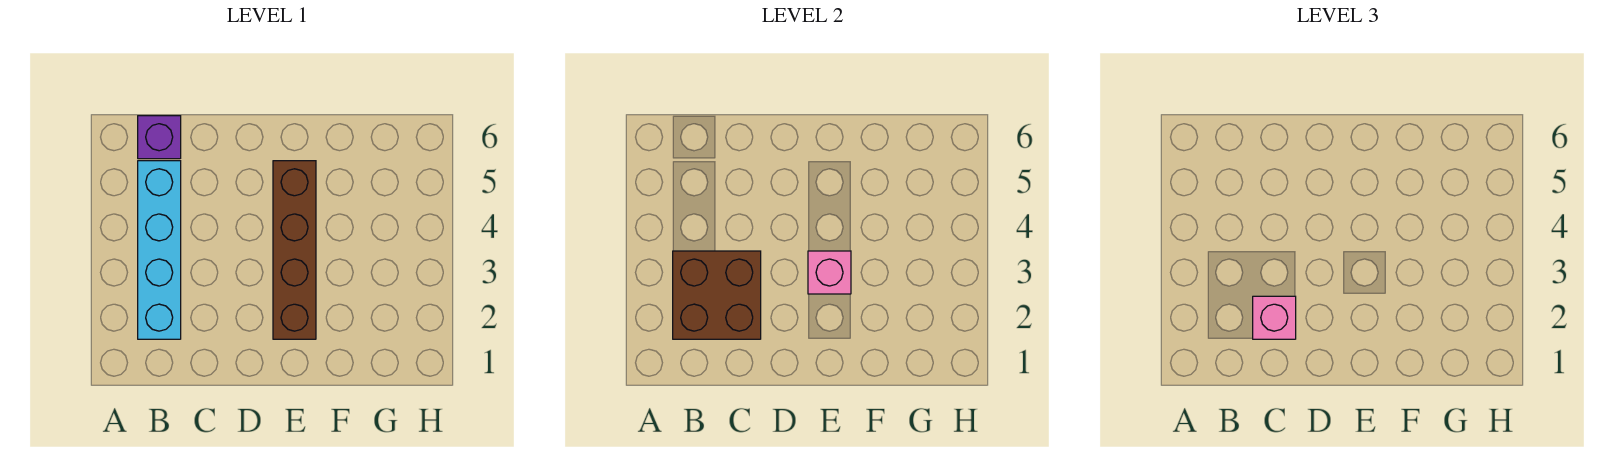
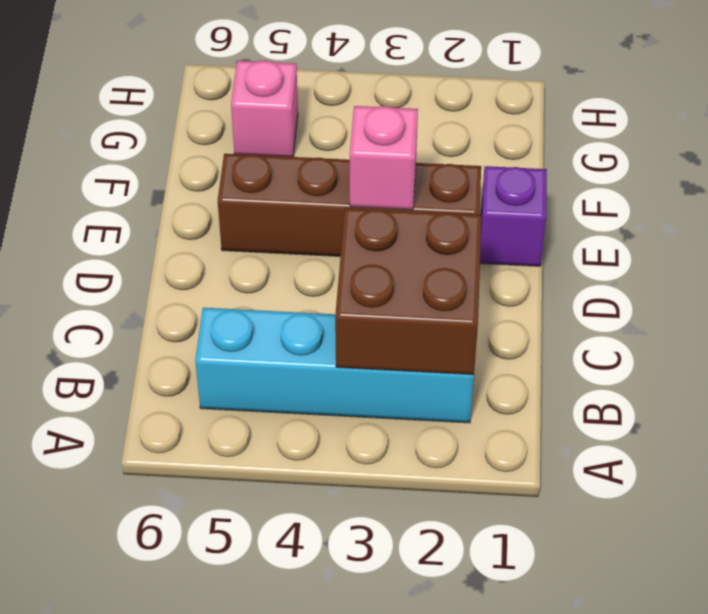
purple brick B6 level 1 -> purple brick E1 level 1
pink brick C2 level 3 -> pink brick G5 level 1

